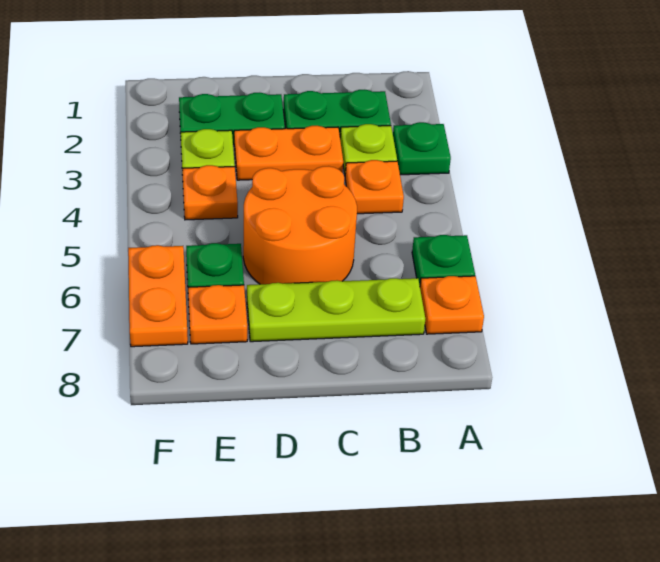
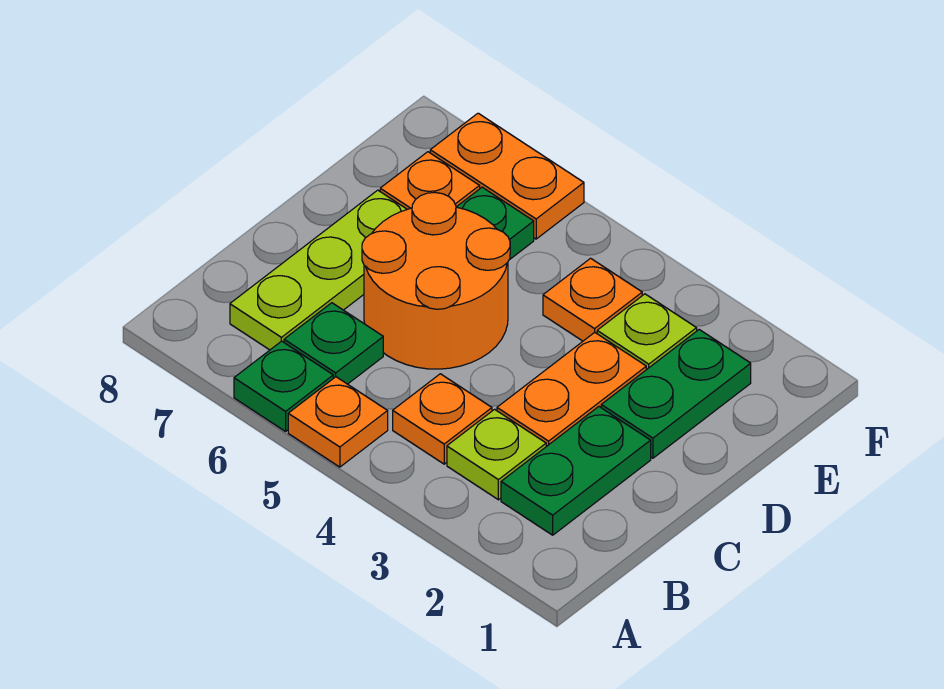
green plate A3 level 1 -> green plate B6 level 1
orange plate A7 level 1 -> orange plate A5 level 1

